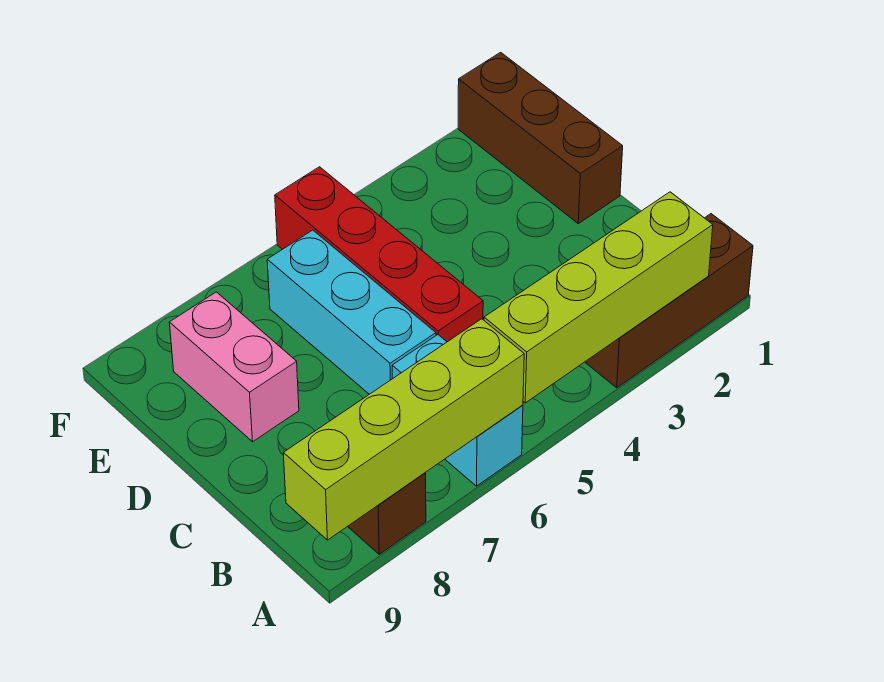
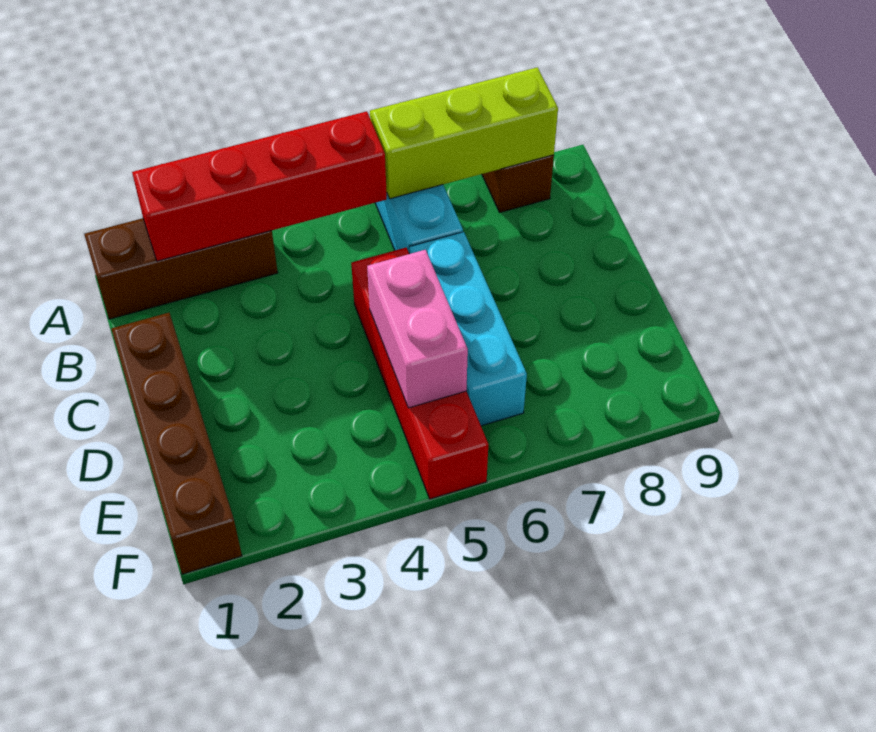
lime brick A2:A5 level 2 -> red brick A2:A5 level 2
lime brick A6:A9 level 2 -> lime brick A6:A8 level 2
brown brick D1:F1 level 1 -> brown brick C1:F1 level 1
pink brick D8:E8 level 1 -> pink brick D5:E5 level 2

